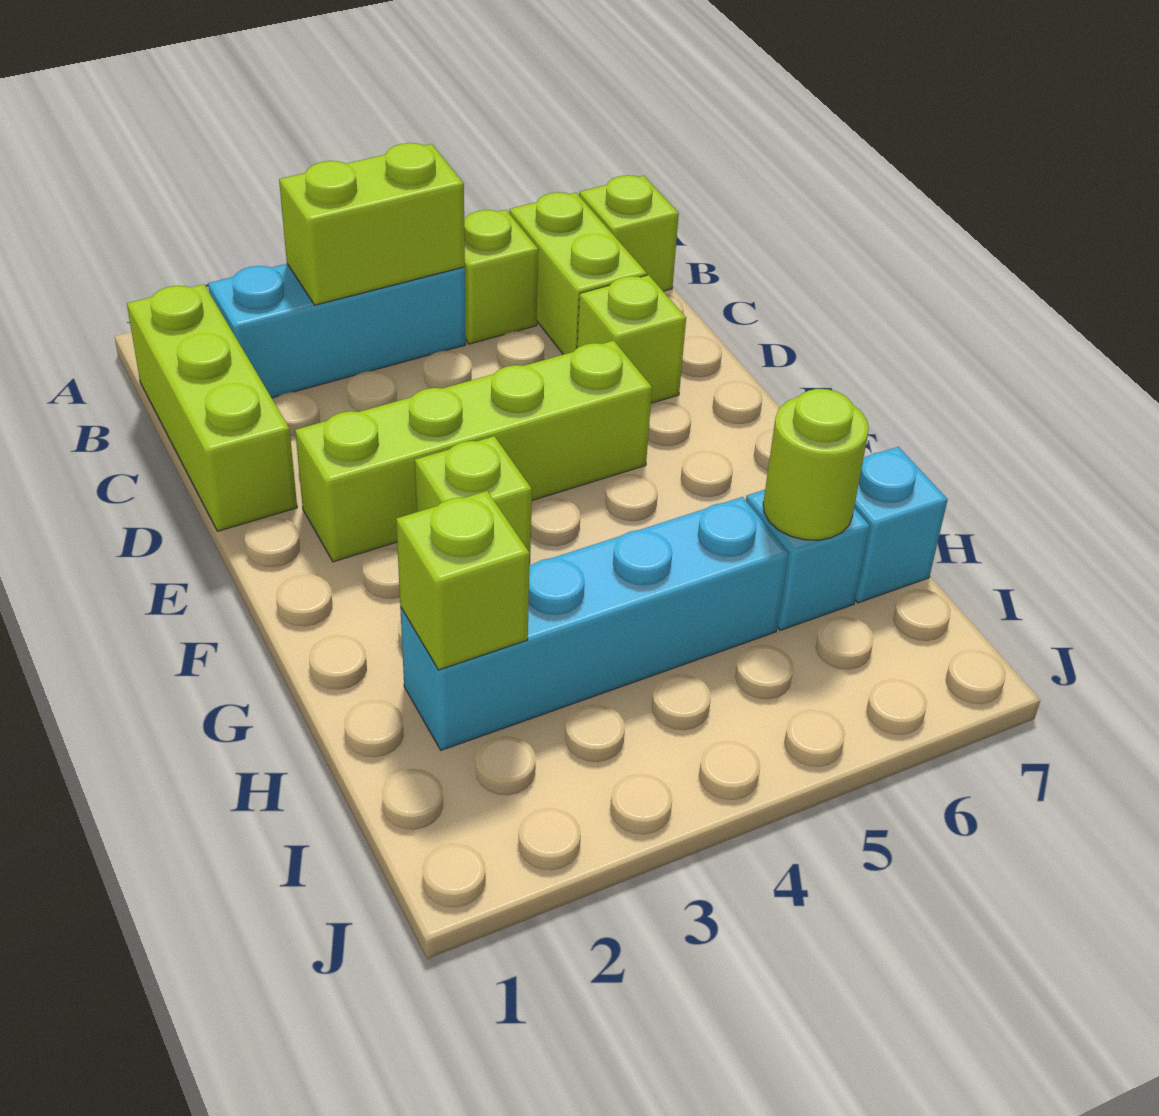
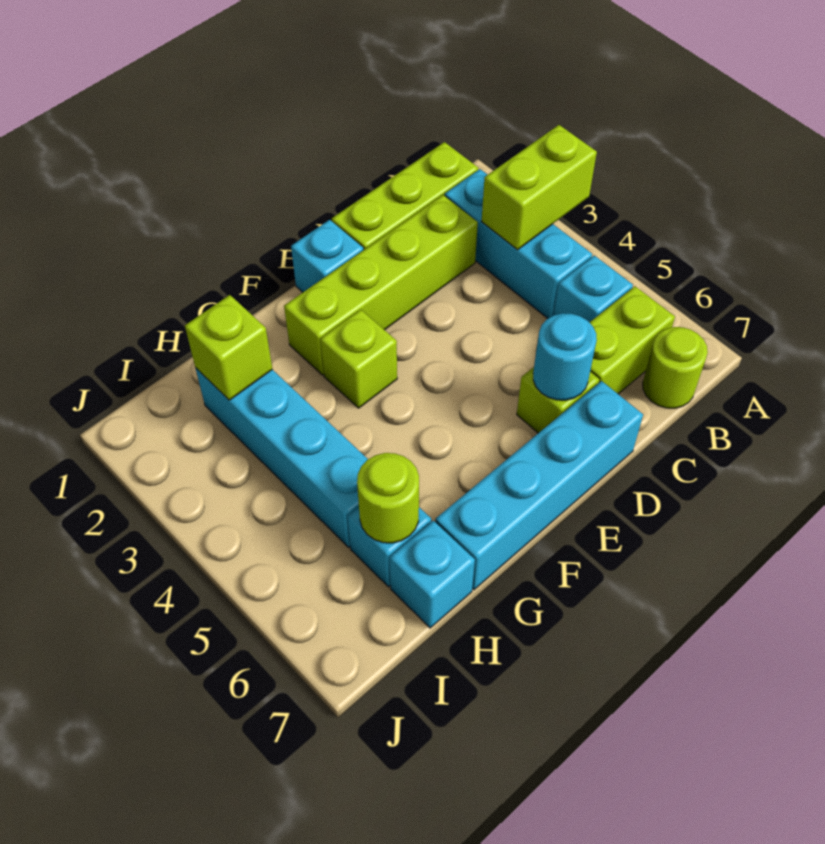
lime brick B3:B4 level 2 -> lime brick A3:B3 level 2
lime brick B5 level 1 -> cyan brick B5 level 1
lime brick B7 level 1 -> lime round brick B7 level 1
none -> cyan round brick D6 level 2
none -> cyan brick D7:G7 level 1
none -> cyan brick E1 level 1
lime brick E2:E5 level 1 -> lime brick C2:F2 level 1

